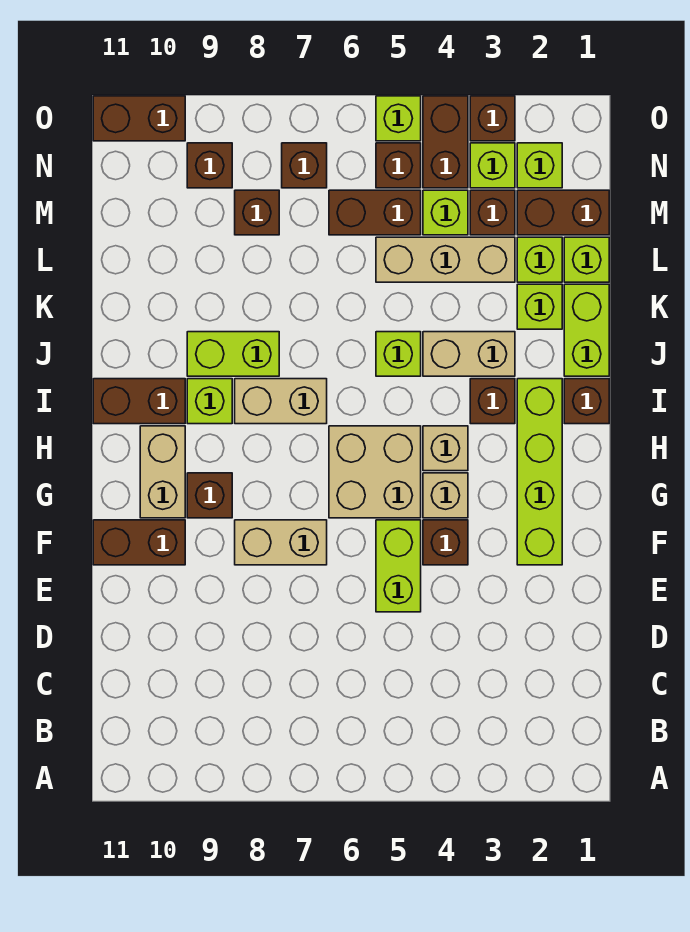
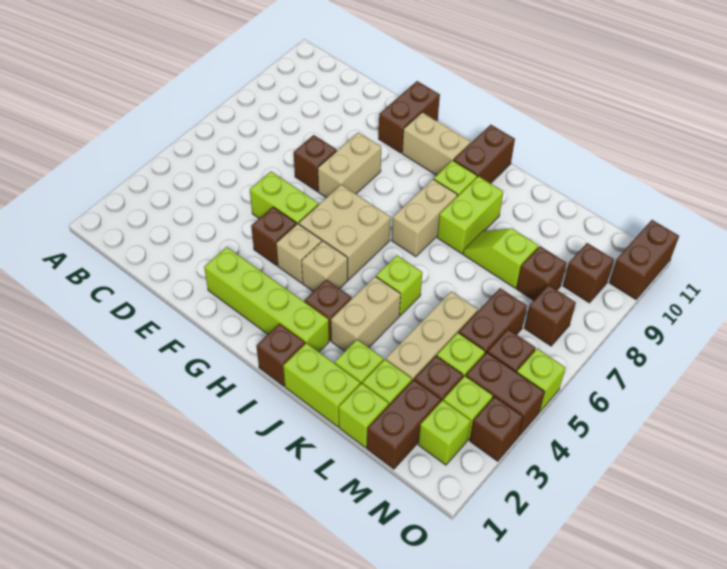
brown brick G9 level 1 -> brown brick E7 level 1
none -> lime slope K8:L8 level 1 top L

